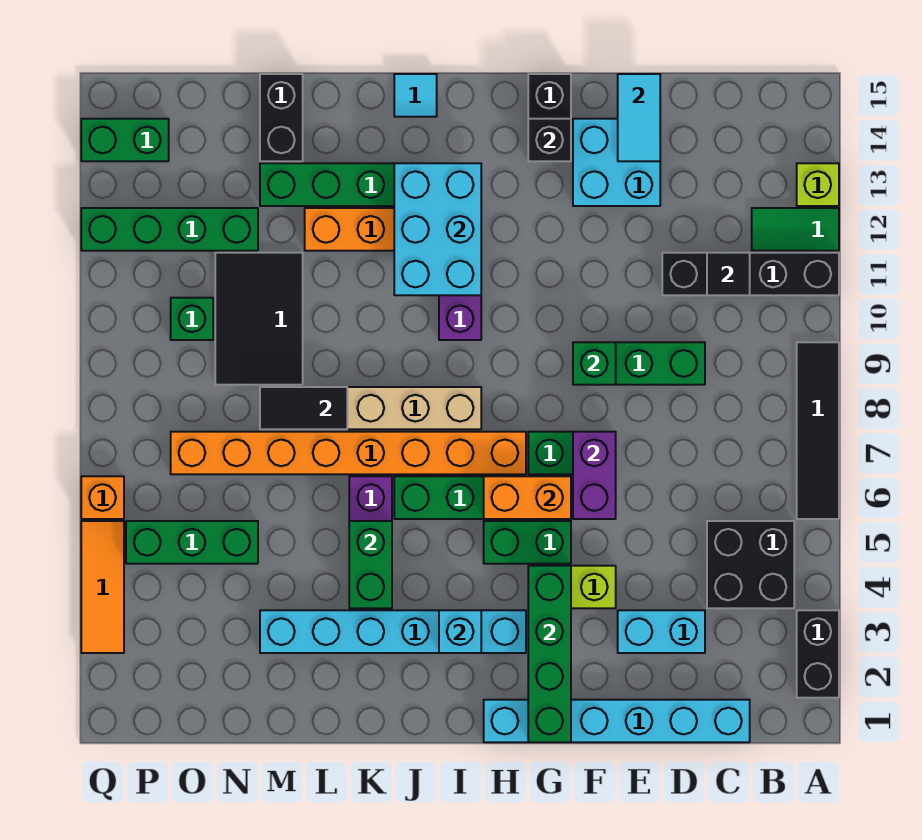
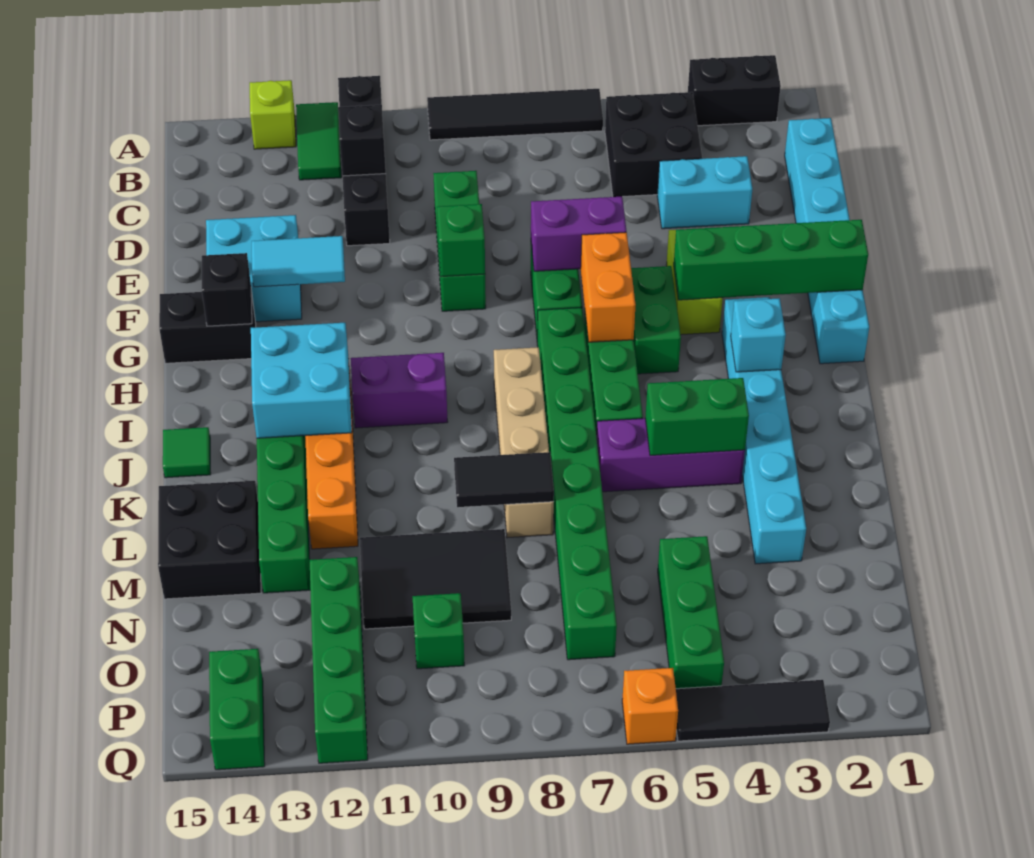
black tile C11 level 2 -> black brick C11 level 2
cyan brick D3:E3 level 1 -> cyan brick D3:D4 level 1
cyan tile E14:E15 level 2 -> cyan tile F12:F13 level 2
orange brick H7:O7 level 1 -> green brick H7:O7 level 1
cyan brick I11:J13 level 2 -> cyan brick I12:J13 level 2
cyan tile J15 level 1 -> green tile J15 level 1
black tile L8:M8 level 2 -> black tile L8:L9 level 2
black brick M14:M15 level 1 -> black brick L14:M15 level 1
orange tile Q3:Q5 level 1 -> black tile Q3:Q5 level 1

